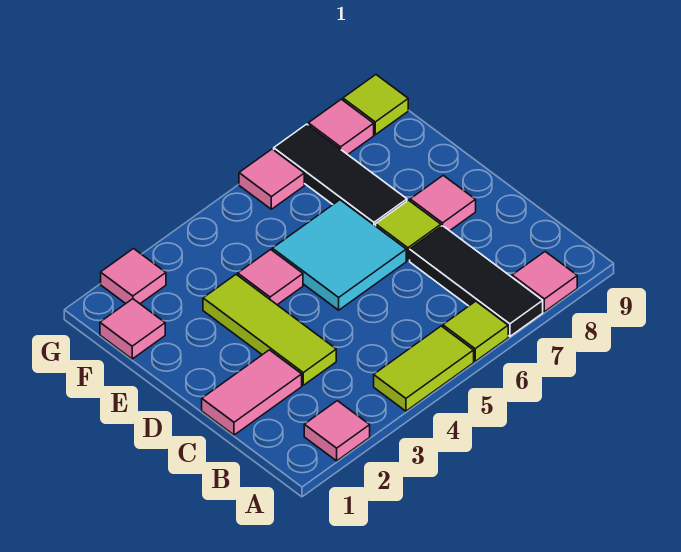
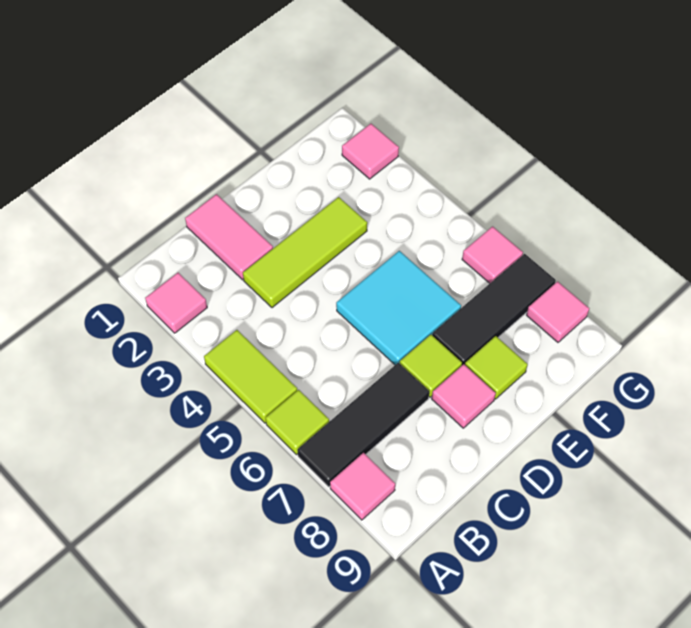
pink tile E4 level 1 -> none
pink tile F1 level 1 -> none
lime tile G9 level 1 -> lime tile E8 level 1

